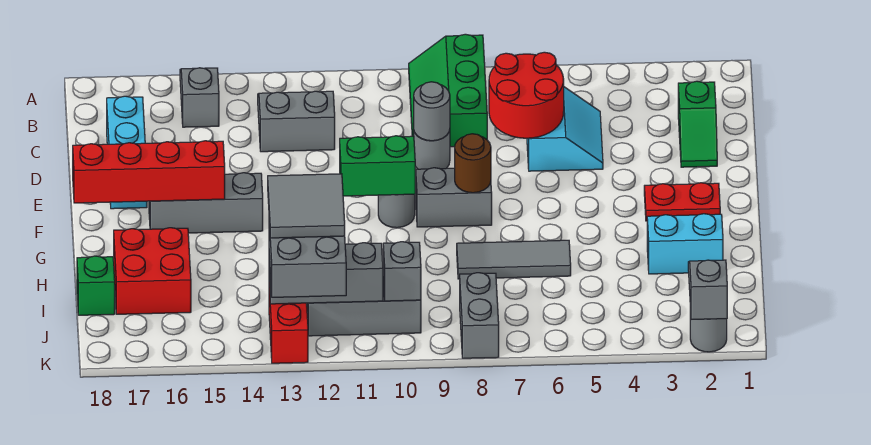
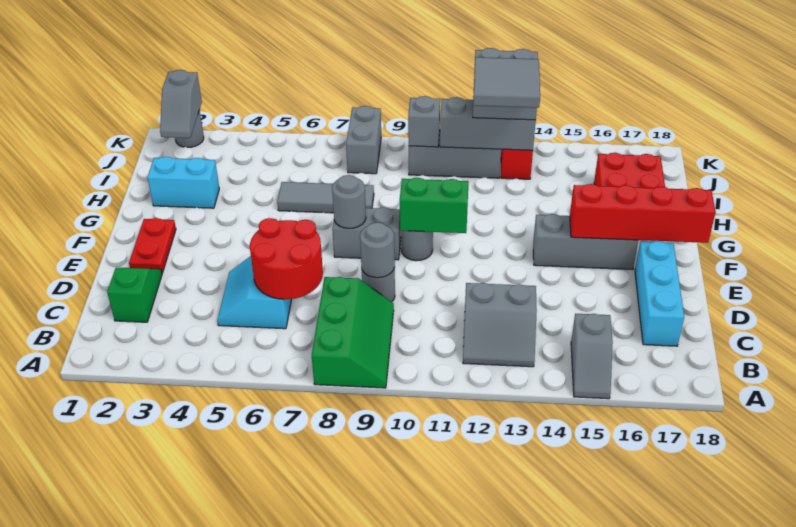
red plate F2:F3 level 1 -> red plate E2:F2 level 1
brown round brick F8 level 2 -> grey round brick F8 level 2
green brick I18 level 1 -> none

